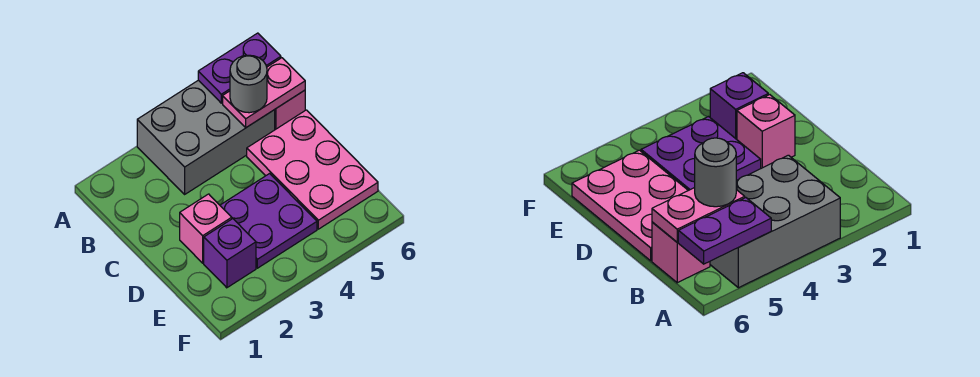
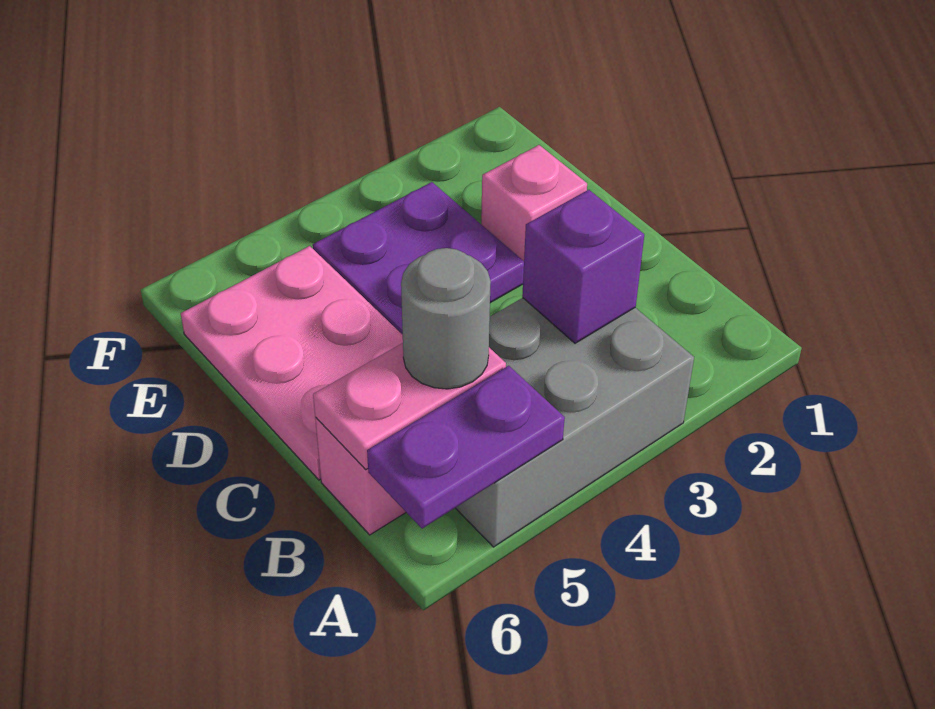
purple brick E2 level 1 -> purple brick B3 level 2

